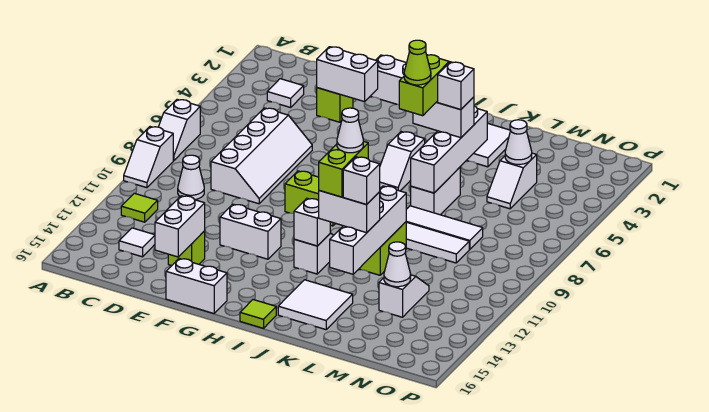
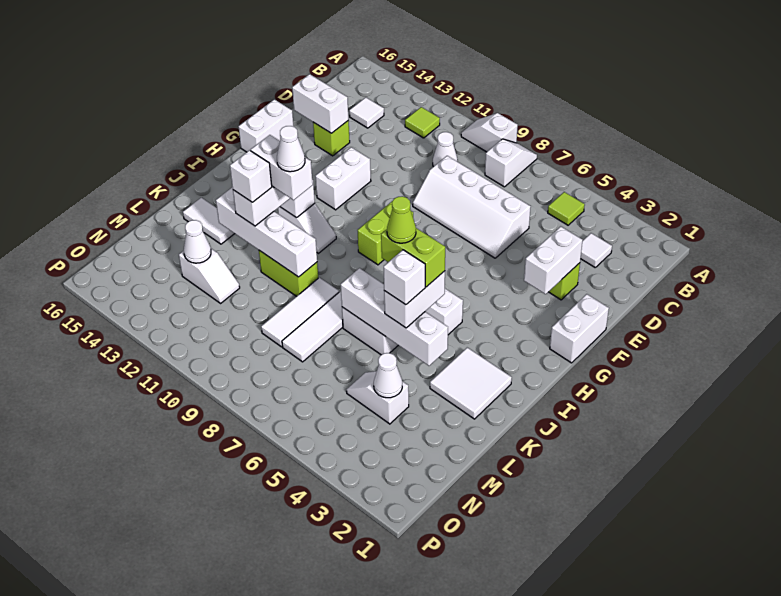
white slope A7:A8 level 1 top 7 -> white slope A8:B8 level 1 top B
lime tile I16 level 1 -> lime tile B5 level 1
lime brick J11:J12 level 4 -> white brick J11:J12 level 4
white tile J14:K15 level 1 -> white tile K14:K15 level 1

